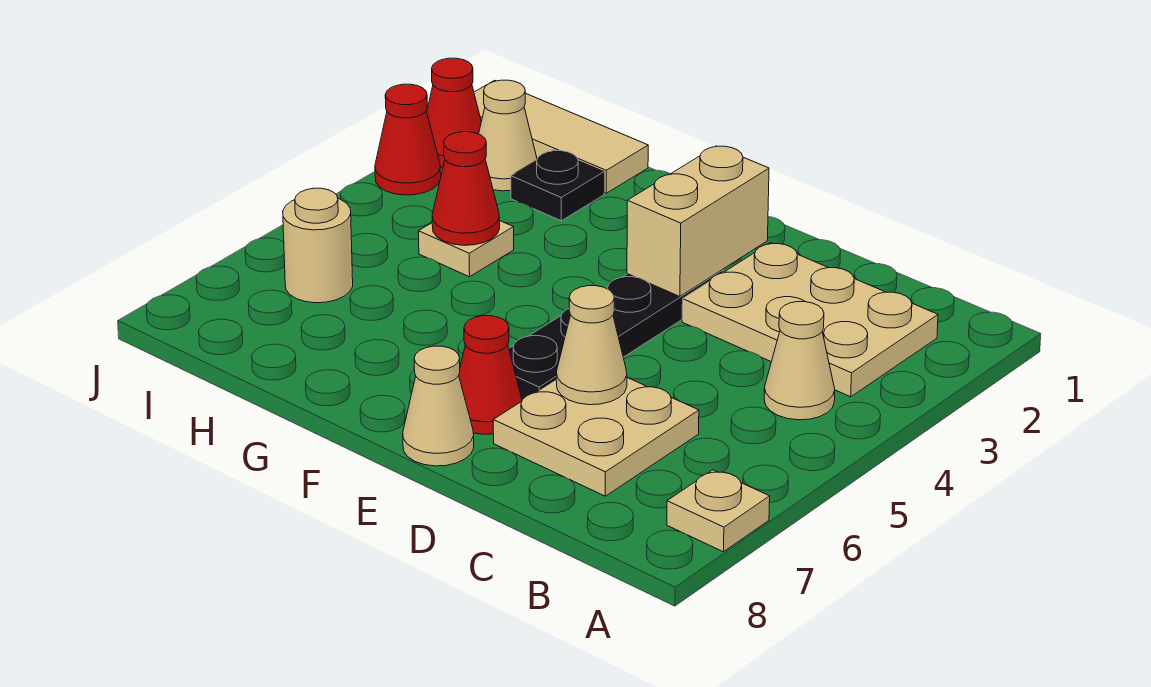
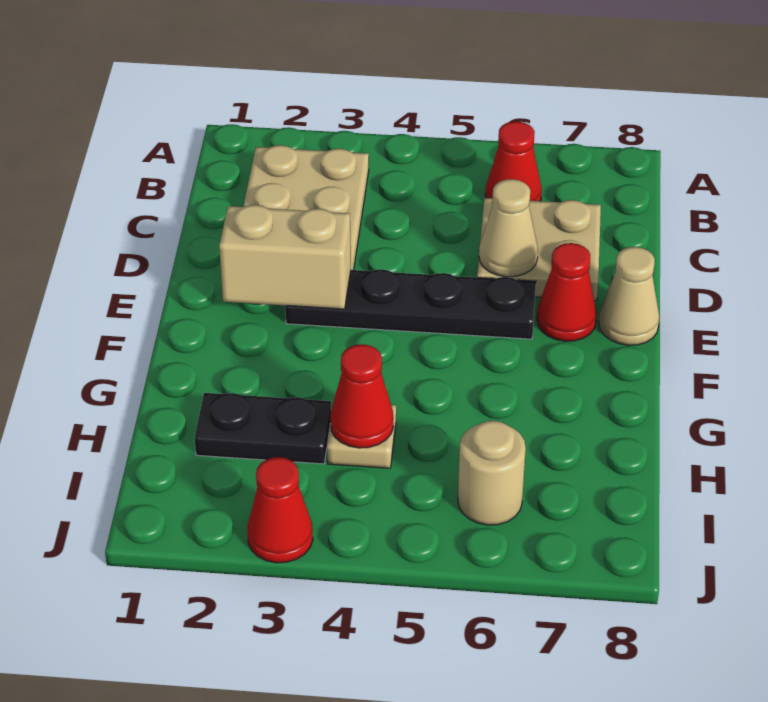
tan plate A7 level 1 -> none
tan cone B4 level 1 -> none
tan tile H1:J1 level 1 -> none
black plate H2 level 1 -> black plate H2:H3 level 1
tan cone I2 level 1 -> none
red cone J2 level 1 -> red cone B6 level 1

